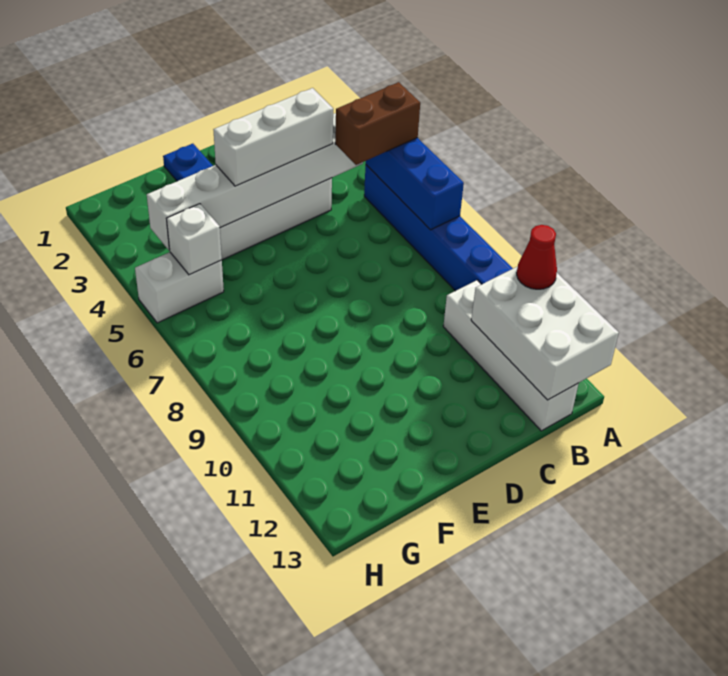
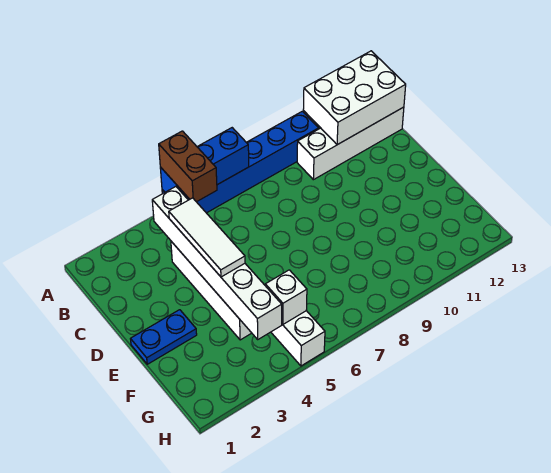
red cone A11 level 3 -> none
white brick C4:E4 level 3 -> white tile C4:E4 level 3

